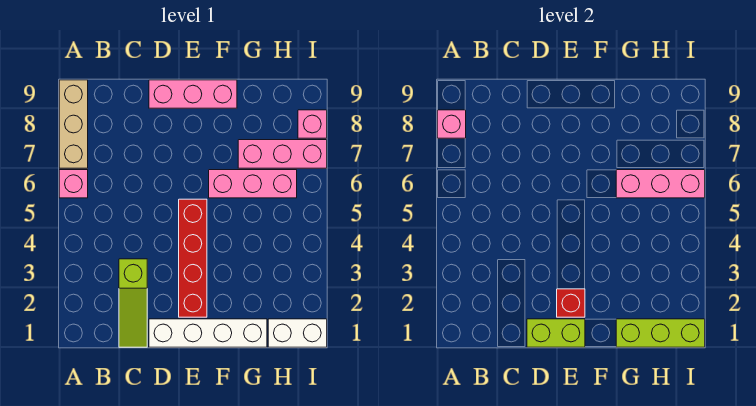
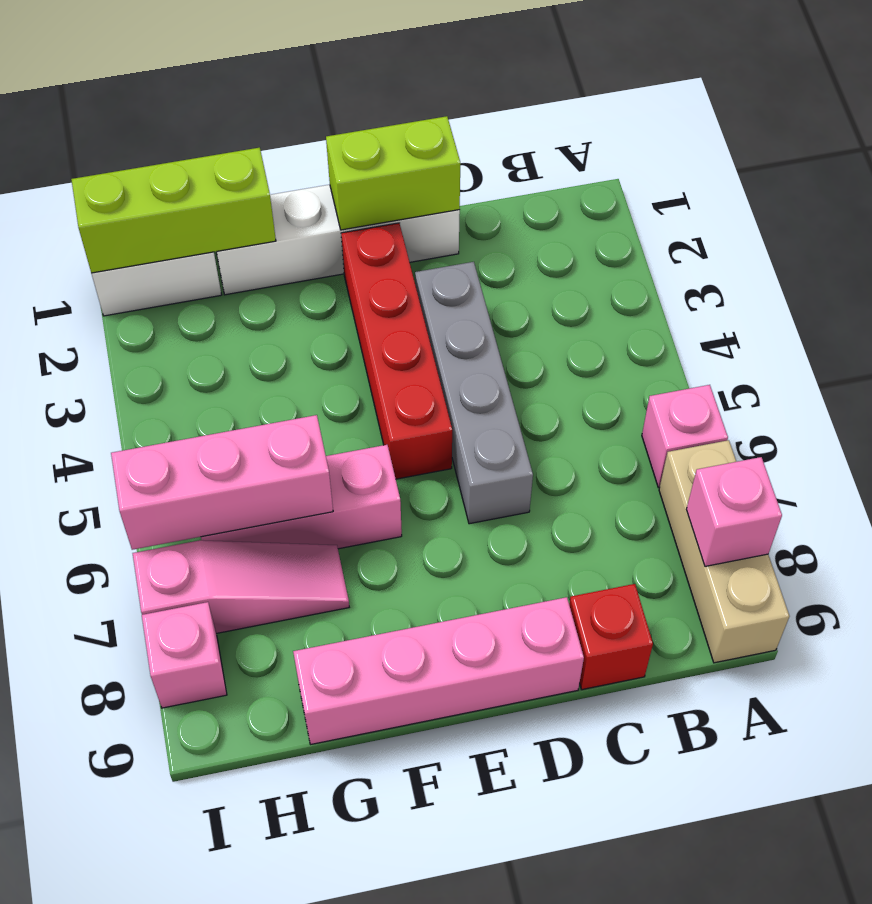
lime slope C1:C3 level 1 top 3 -> none
none -> grey brick D3:D6 level 1
pink brick D9:F9 level 1 -> pink brick D9:G9 level 1
red brick E2 level 2 -> red brick C9 level 1
pink brick G7:I7 level 1 -> pink slope G7:I7 level 1 top I

